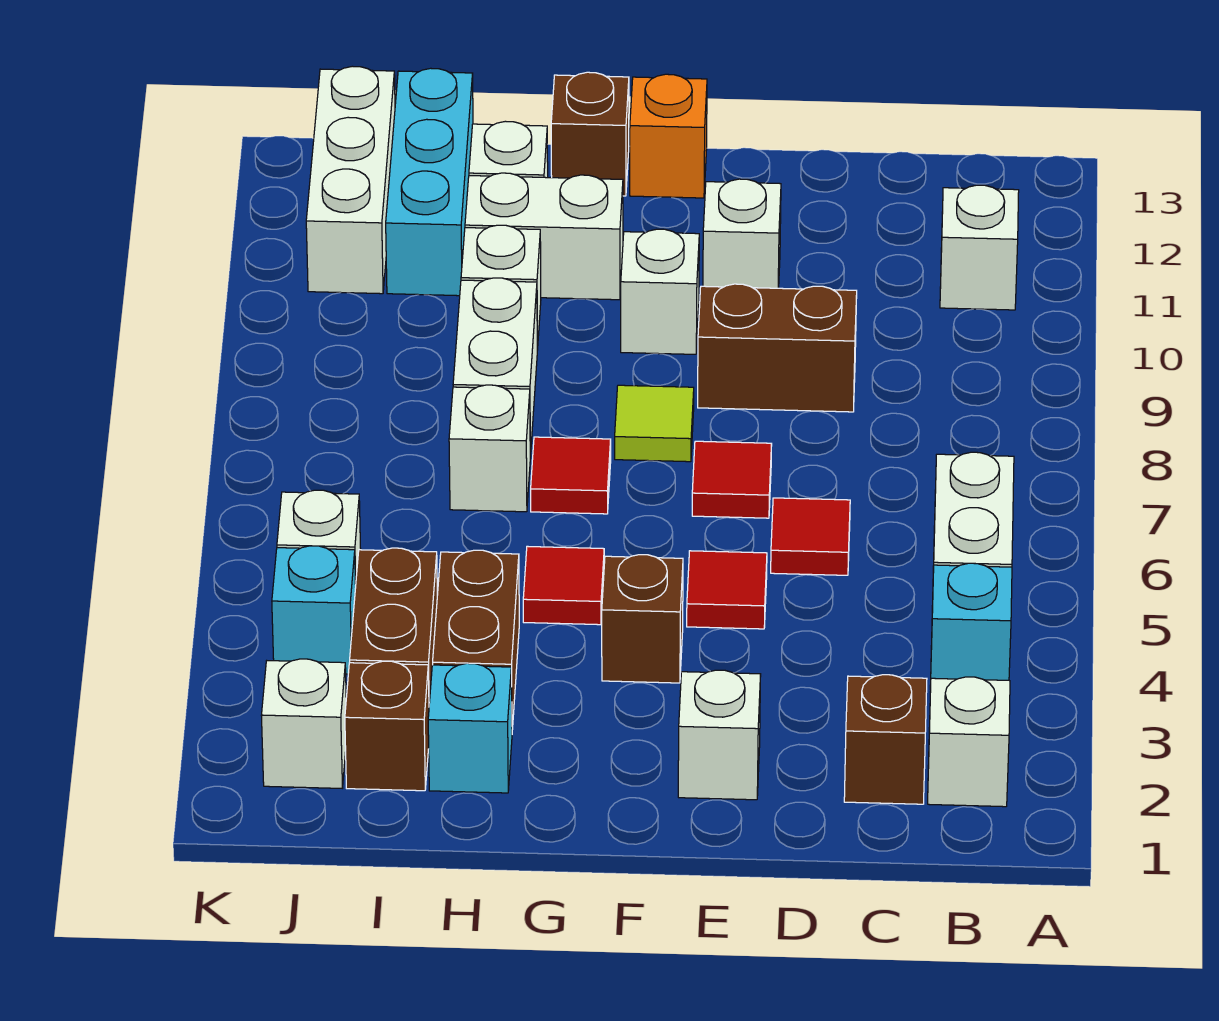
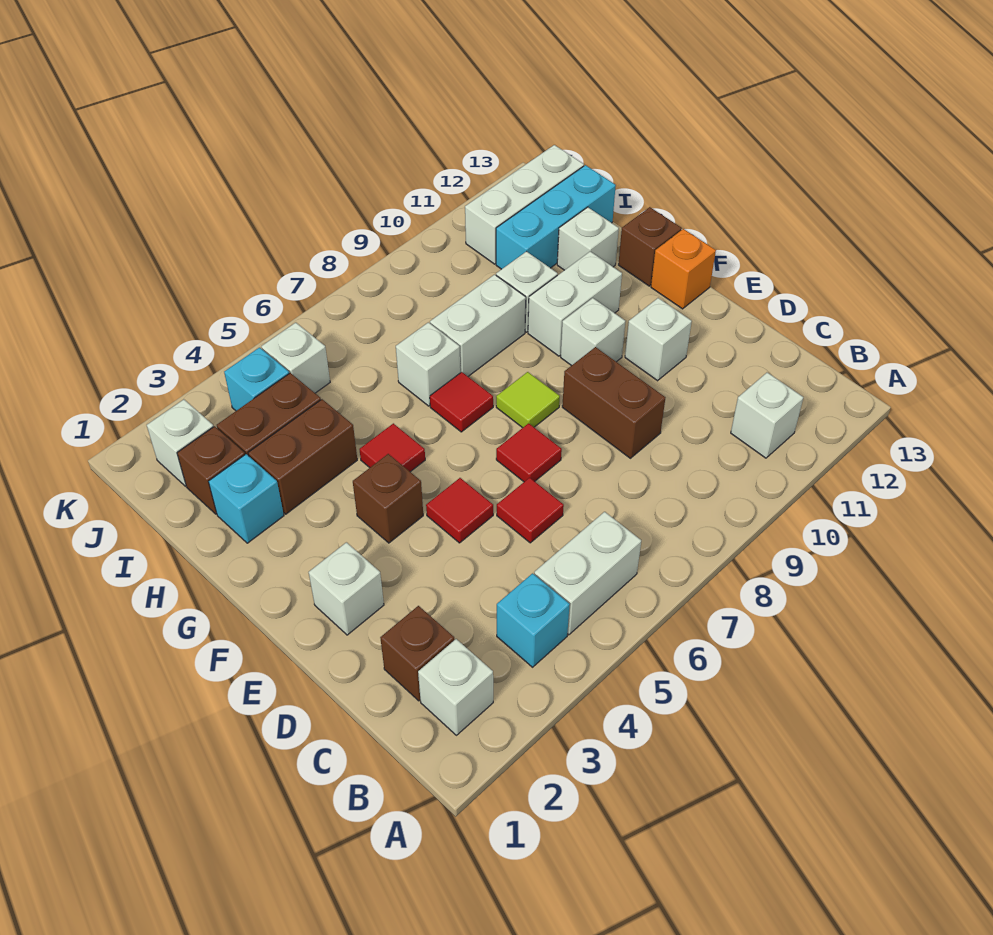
white brick G11:H11 level 1 -> white brick G10:G11 level 1

